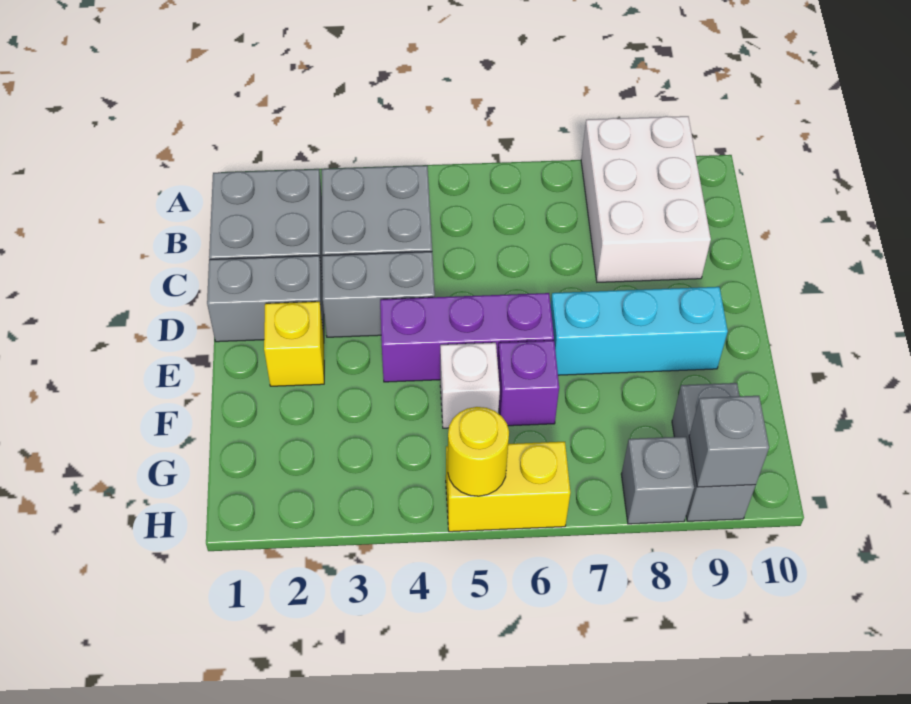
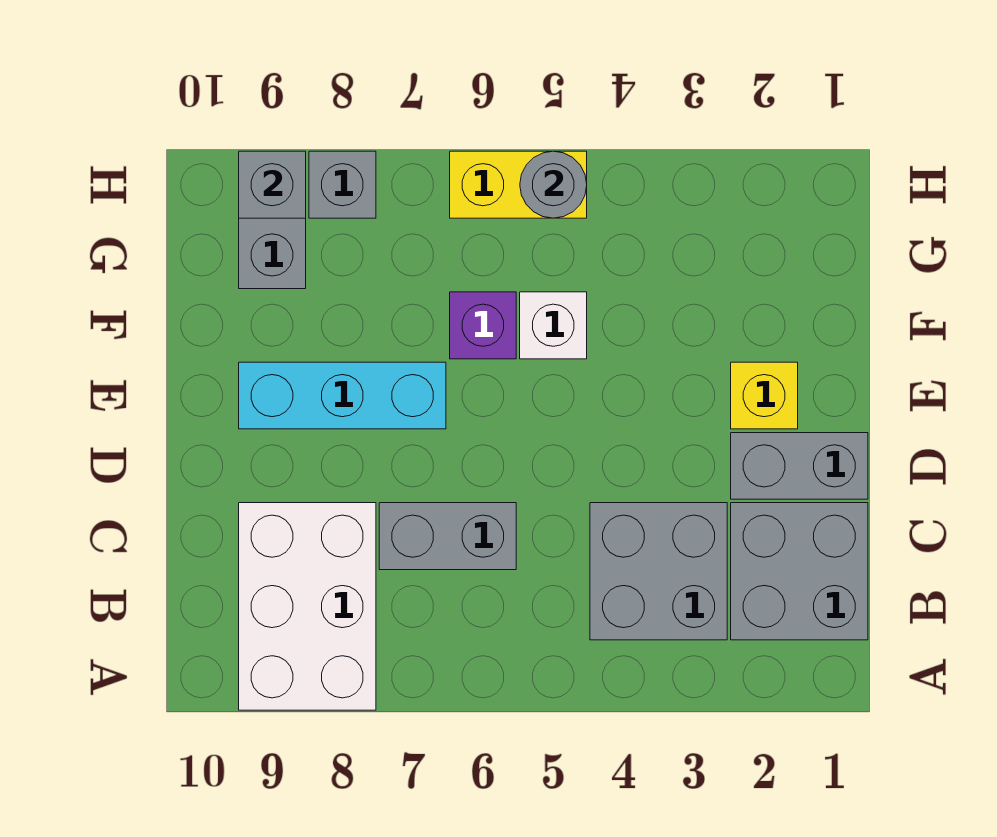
grey brick D3:D4 level 1 -> grey brick C6:C7 level 1
purple brick E4:E6 level 1 -> none
yellow round brick H5 level 2 -> grey round brick H5 level 2

